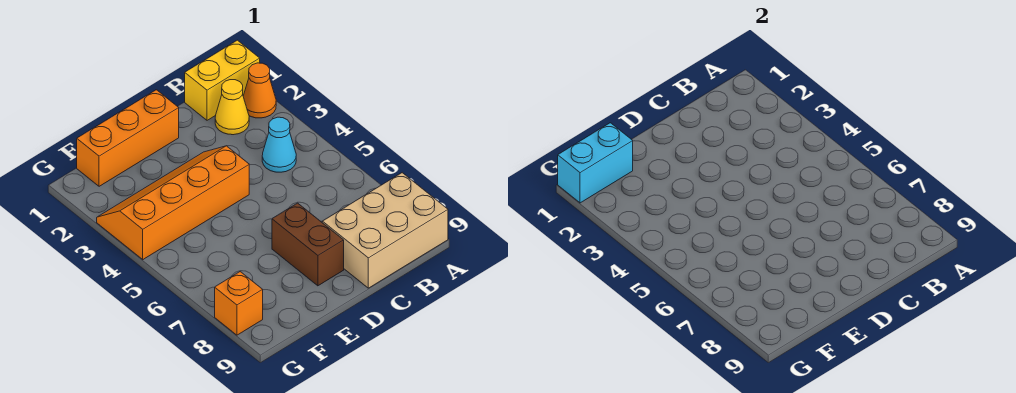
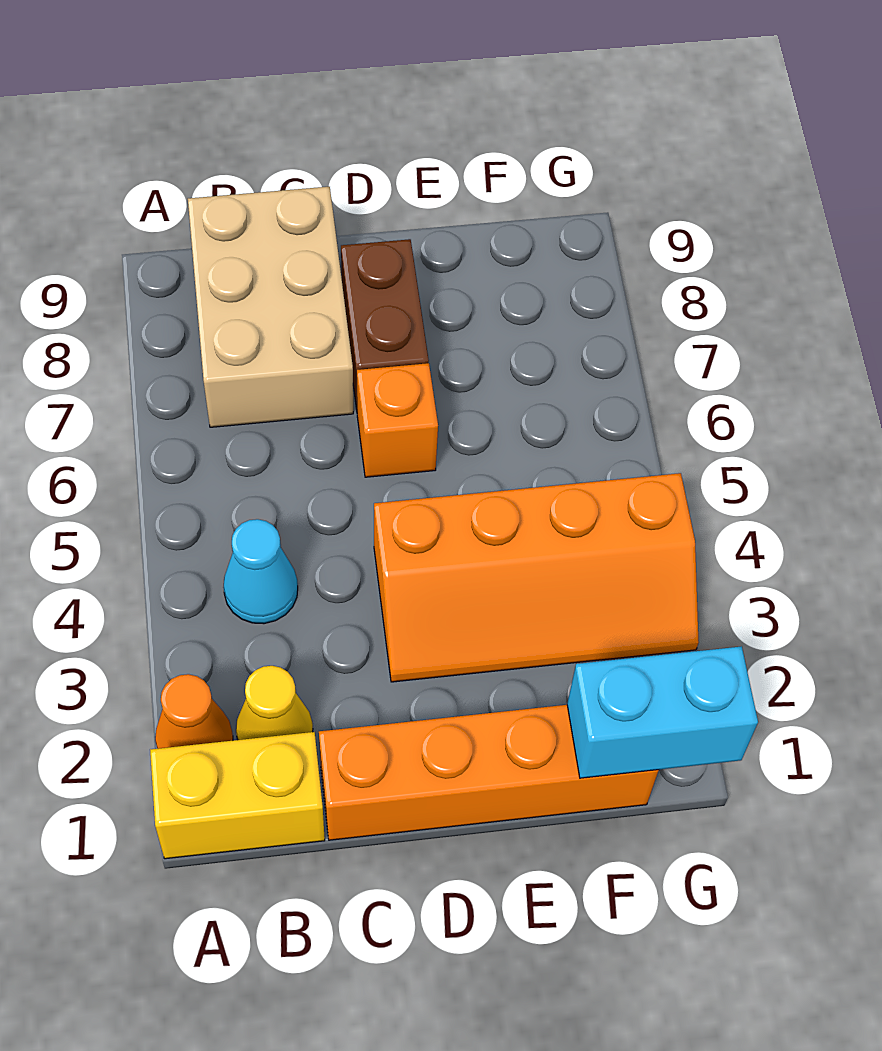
tan brick A8:C9 level 1 -> tan brick B7:C9 level 1
orange brick D1:F1 level 1 -> orange brick C1:F1 level 1
orange brick G8 level 1 -> orange brick D6 level 1

